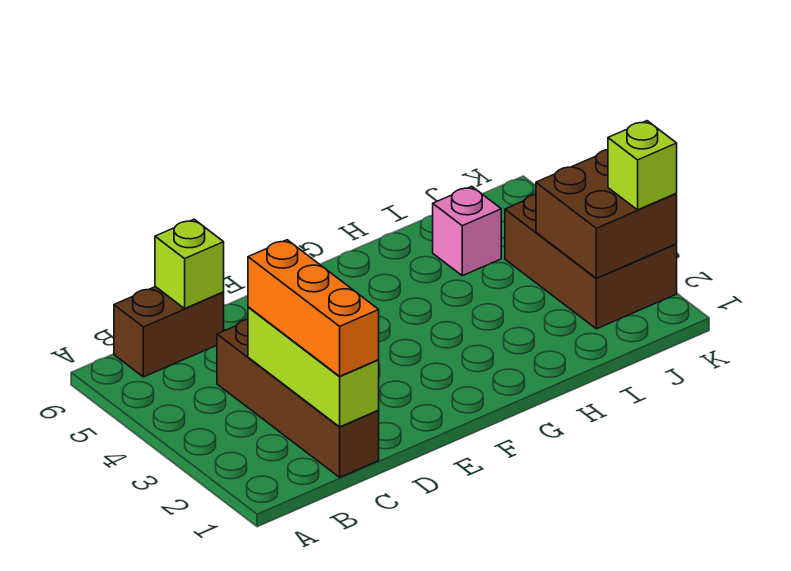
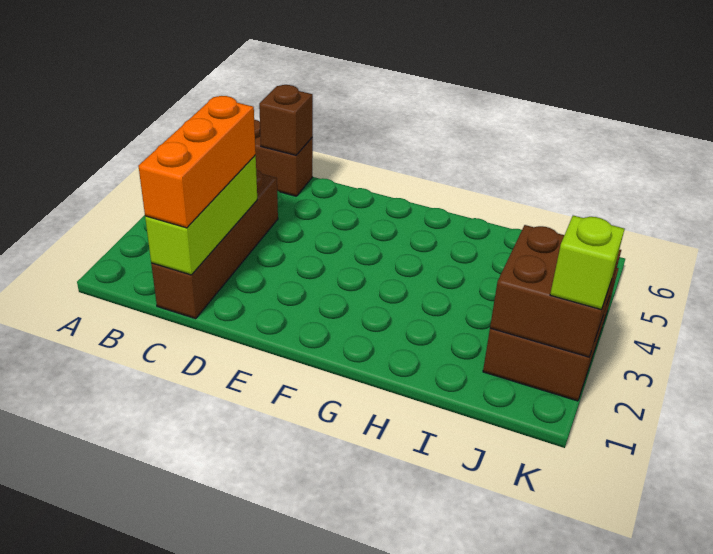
lime brick C6 level 2 -> brown brick C6 level 2
pink brick I5 level 1 -> none

